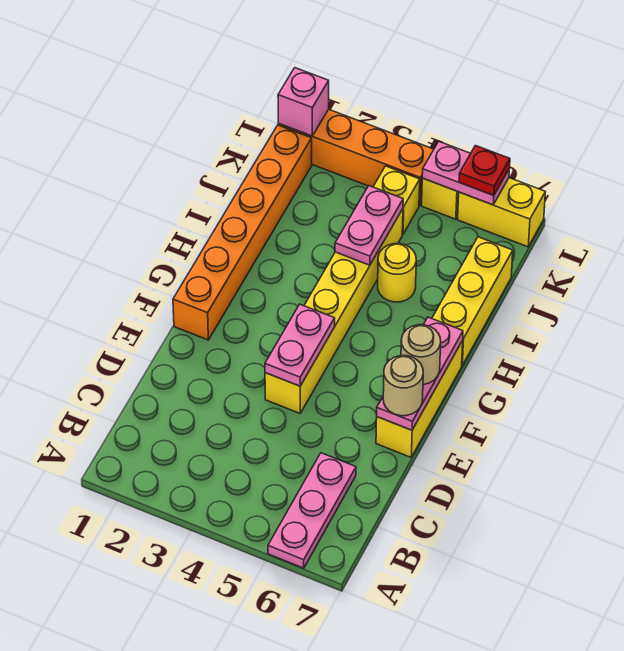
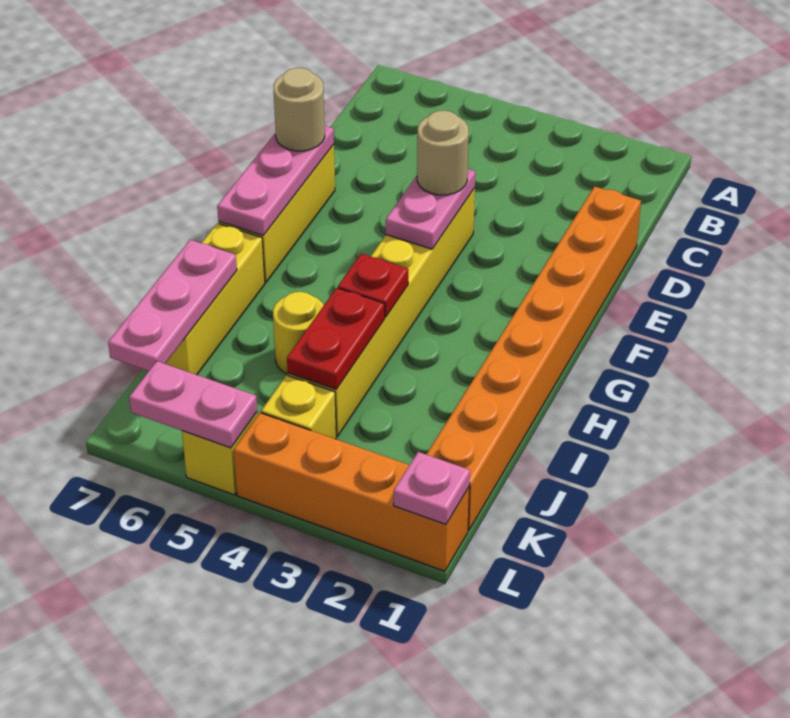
pink plate A6:C6 level 1 -> pink plate I7:K7 level 2
orange brick F1:K1 level 1 -> orange brick D1:K1 level 1
tan round brick F7 level 3 -> tan round brick E4 level 3
pink plate I4:J4 level 2 -> red plate I4:J4 level 2
pink brick L1 level 2 -> pink plate L1 level 2
yellow brick L6:L7 level 1 -> none
red plate L6 level 3 -> red plate H4 level 2

